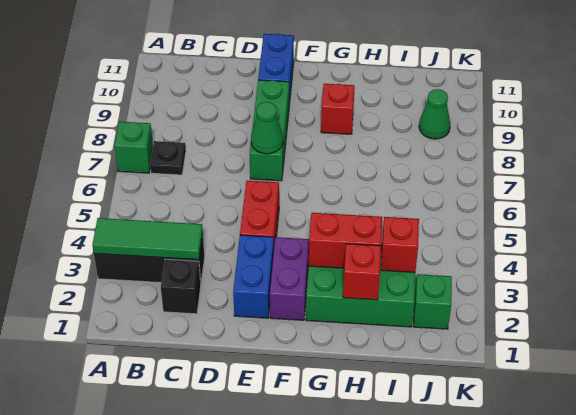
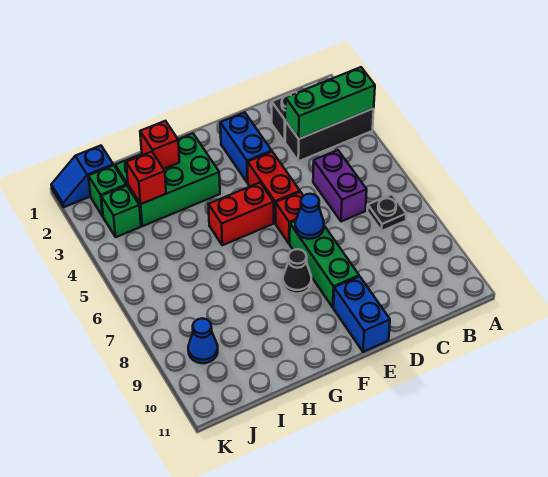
green tile A3:C3 level 2 -> green brick A3:C3 level 2
green brick A7 level 1 -> green brick J3 level 1
green cone E7 level 2 -> blue cone E7 level 2
purple brick F2:F3 level 1 -> purple brick C5:C6 level 1
none -> black cone F8 level 1
red brick G3:H3 level 2 -> red brick F5:G5 level 1
red brick G9 level 1 -> red brick E6 level 1
none -> blue slope J1:K1 level 1 top J
green cone J9 level 1 -> blue cone J9 level 1

